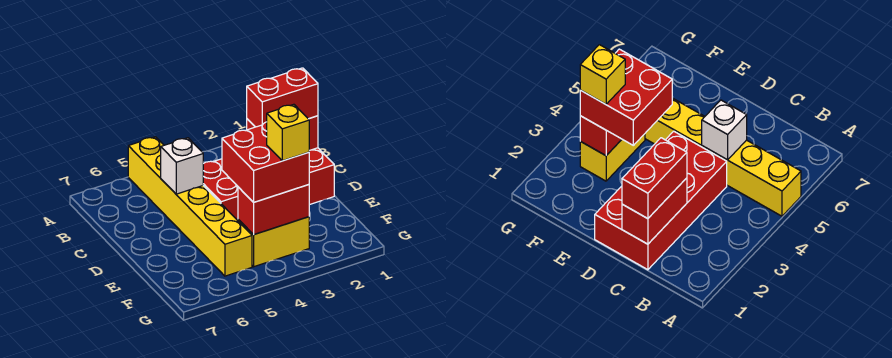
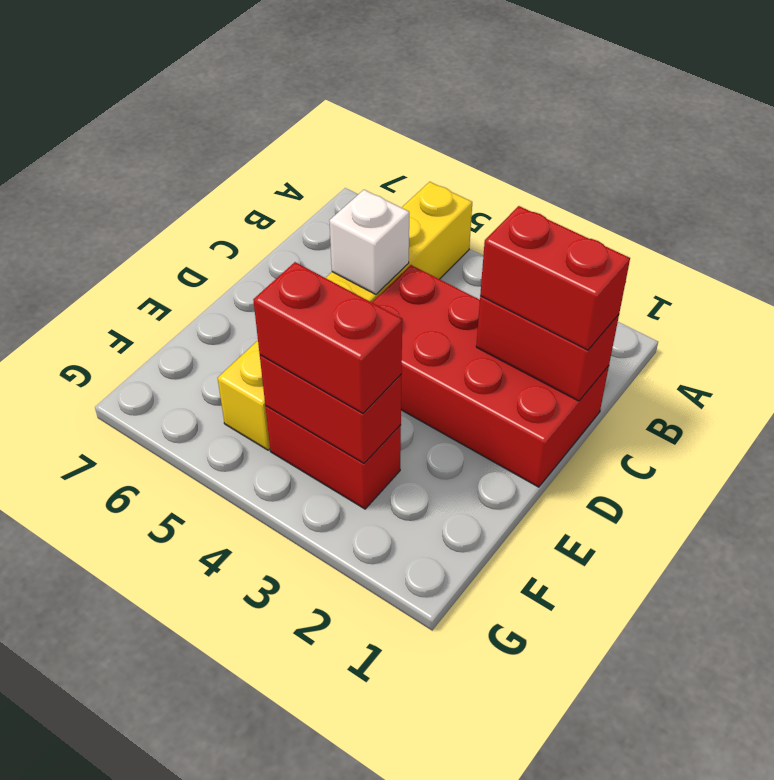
red brick E3:F4 level 3 -> red brick F3:F4 level 3
yellow brick F3:F4 level 1 -> red brick F3:F4 level 1
yellow brick F3 level 4 -> none

